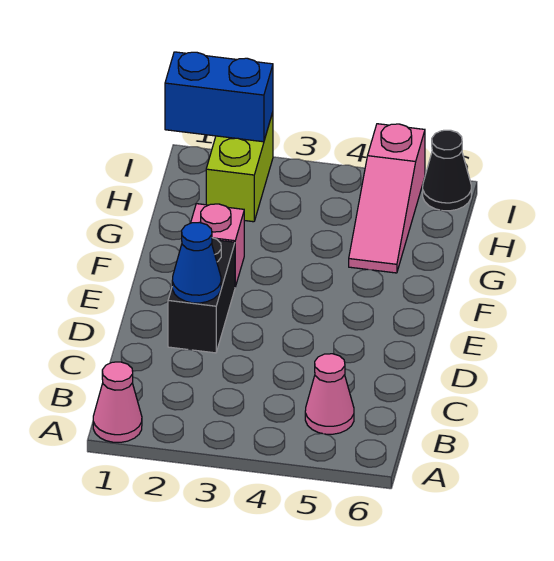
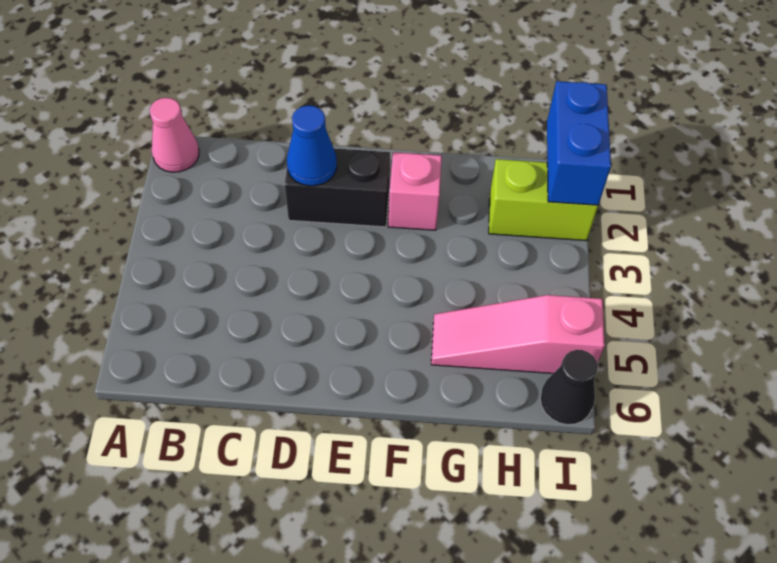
pink cone B5 level 1 -> none

